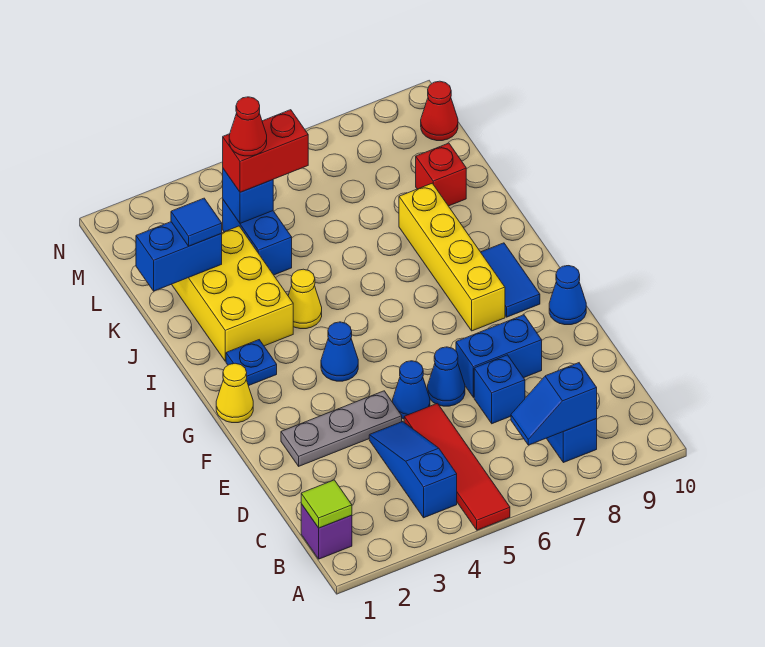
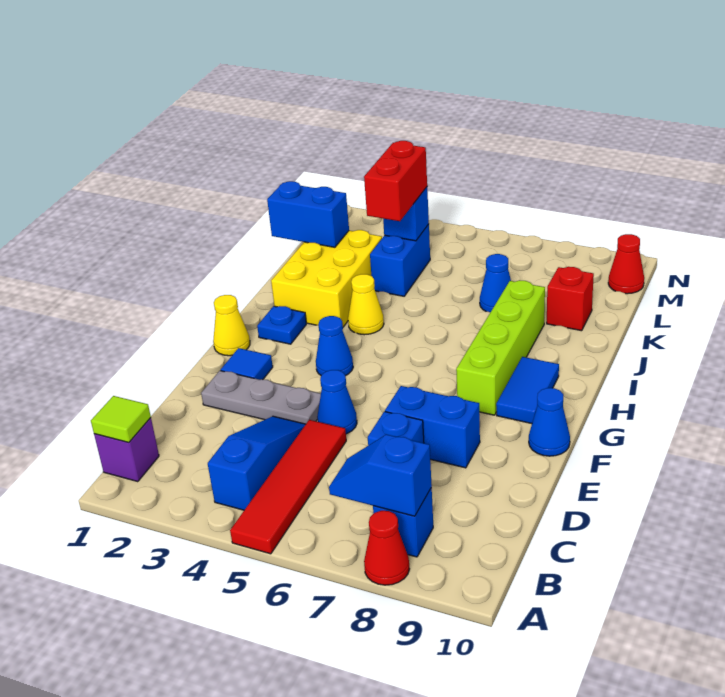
blue cone E6 level 1 -> blue cone K7 level 1
yellow brick G8:J8 level 1 -> lime brick G8:J8 level 1
blue tile K2 level 3 -> blue tile F2 level 1
red brick L4:L5 level 3 -> red brick K4:L4 level 3
red cone L4 level 4 -> red cone A8 level 1

